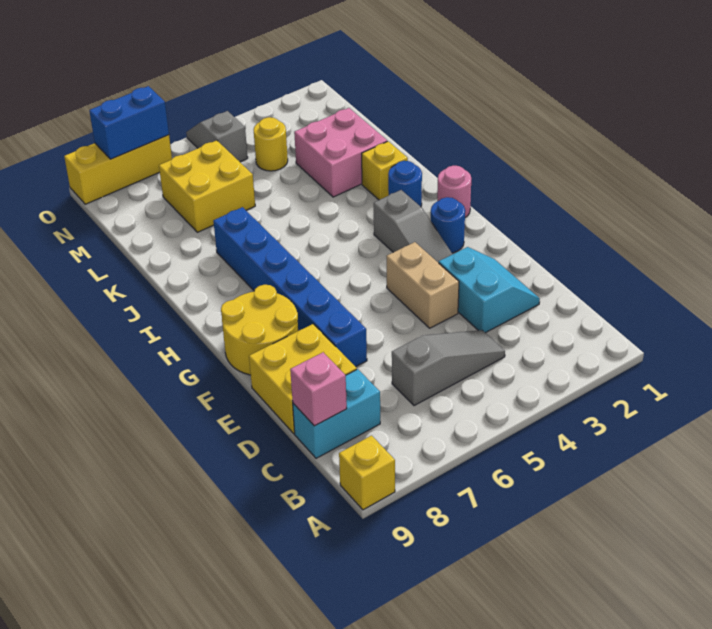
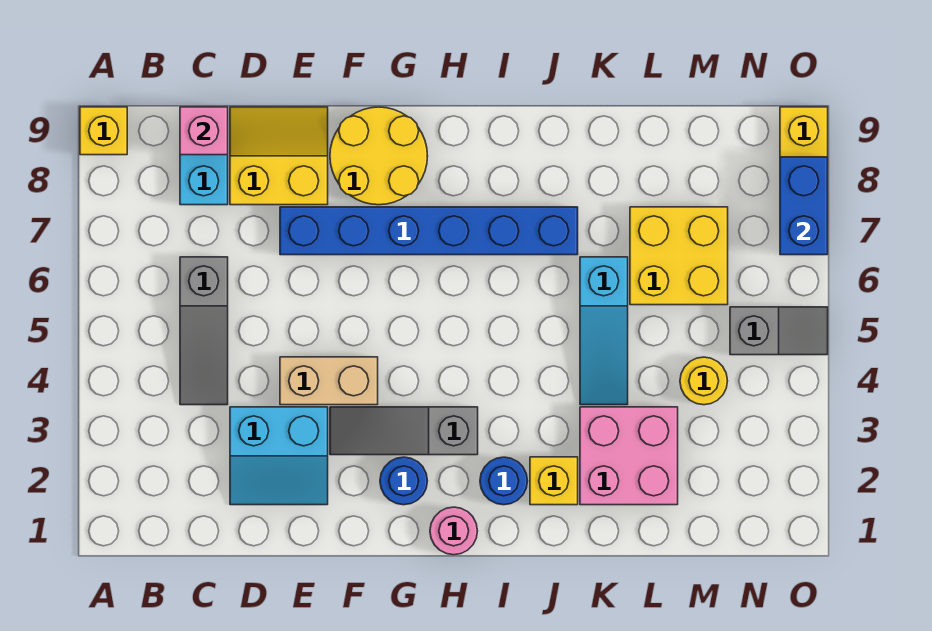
yellow brick D8:E9 level 1 -> yellow slope D8:E9 level 1 top 8
none -> cyan slope K4:K6 level 1 top 6

